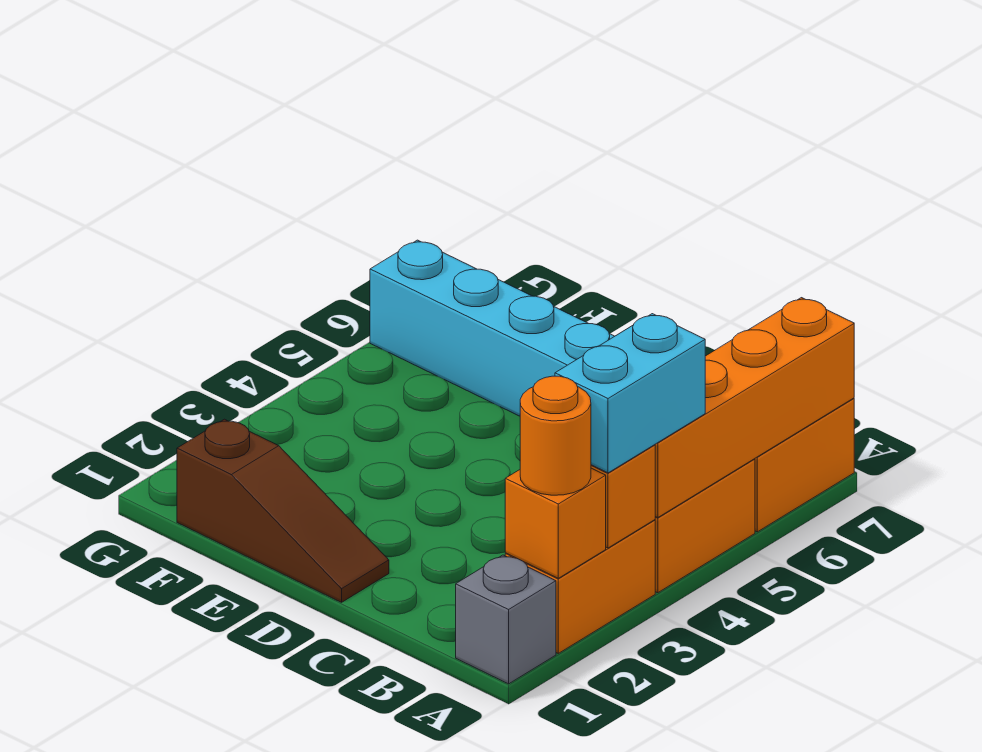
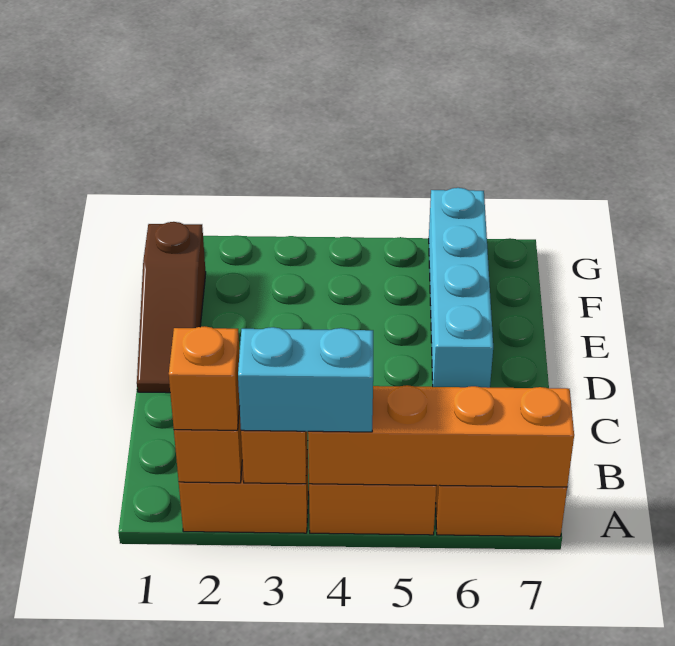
grey brick A1 level 1 -> none
orange round brick A2 level 3 -> orange brick A2 level 3

